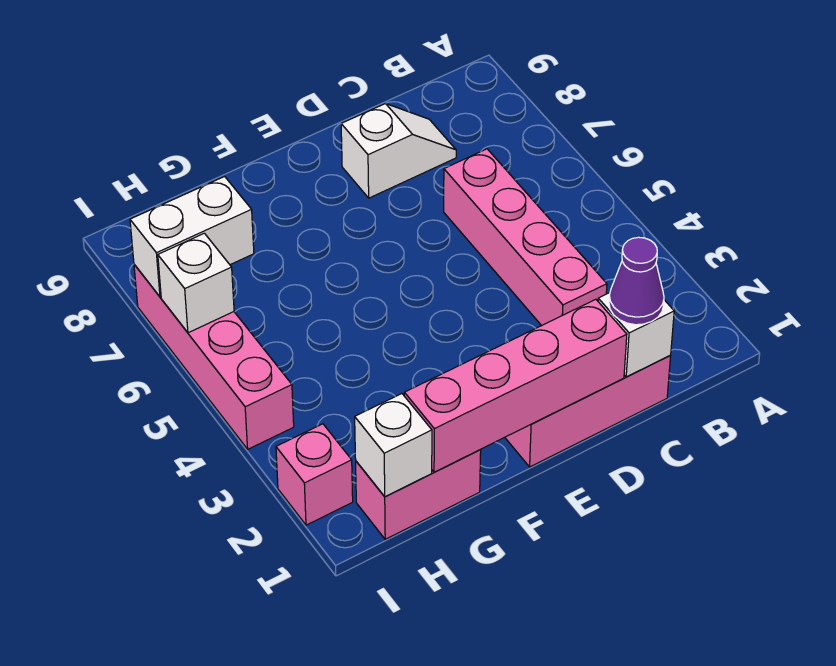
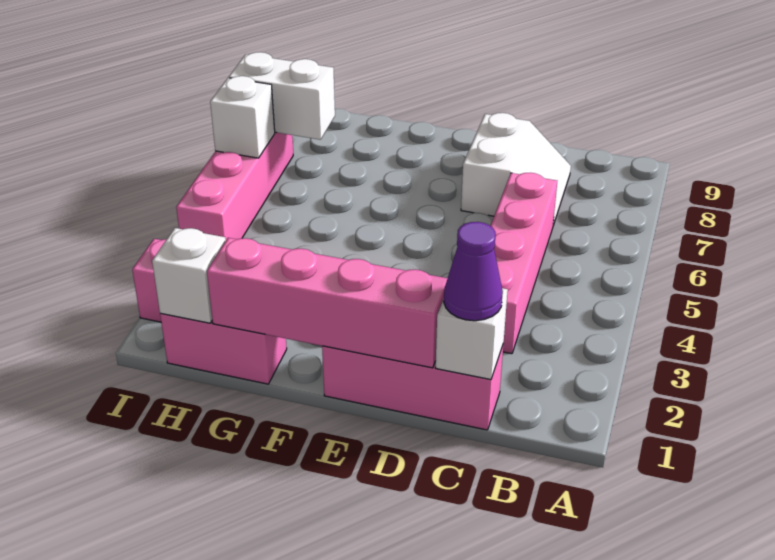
white slope C8:D8 level 1 top D -> white slope C7:D8 level 1 top D

